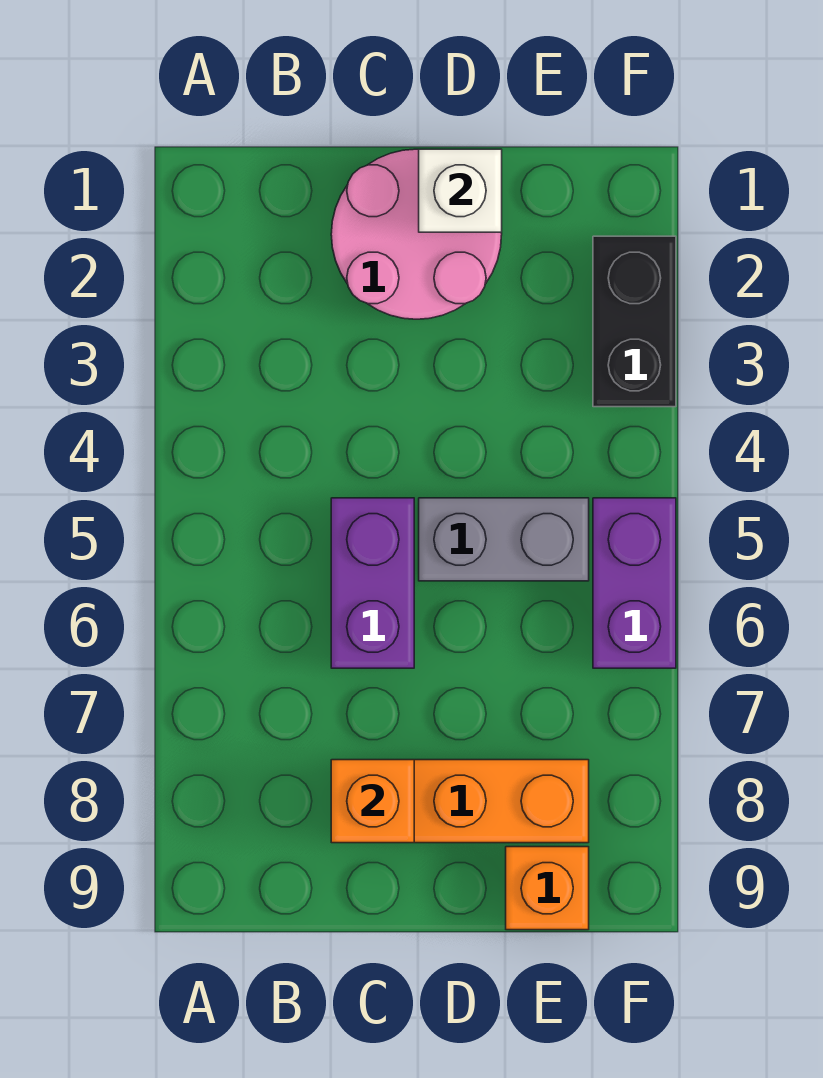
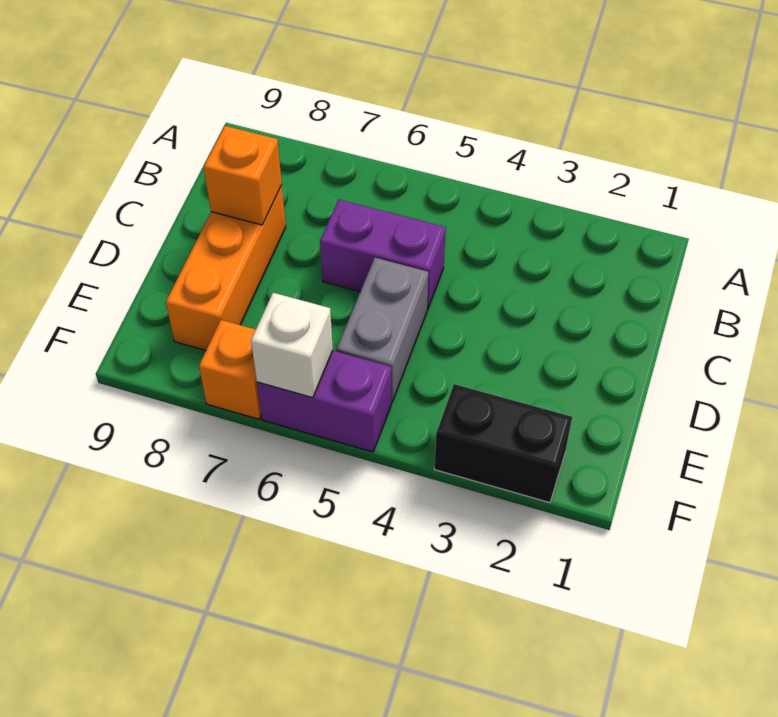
pink round brick C1:D2 level 1 -> none
white brick D1 level 2 -> white brick F6 level 2
orange brick E9 level 1 -> orange brick F7 level 1

